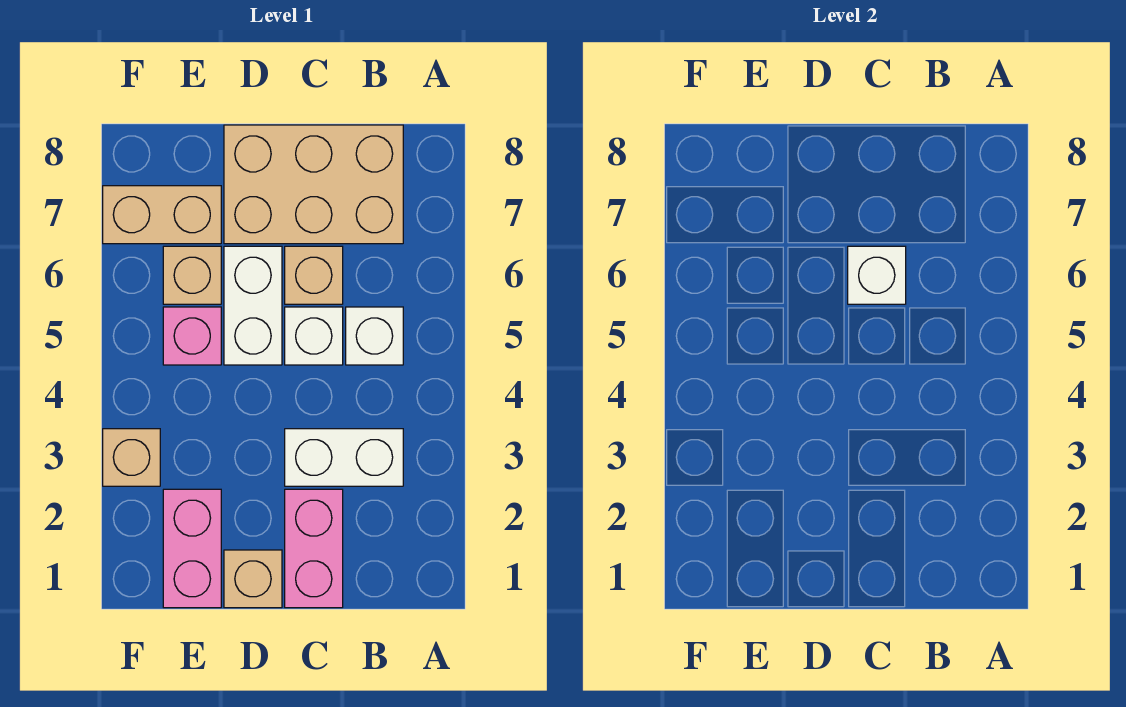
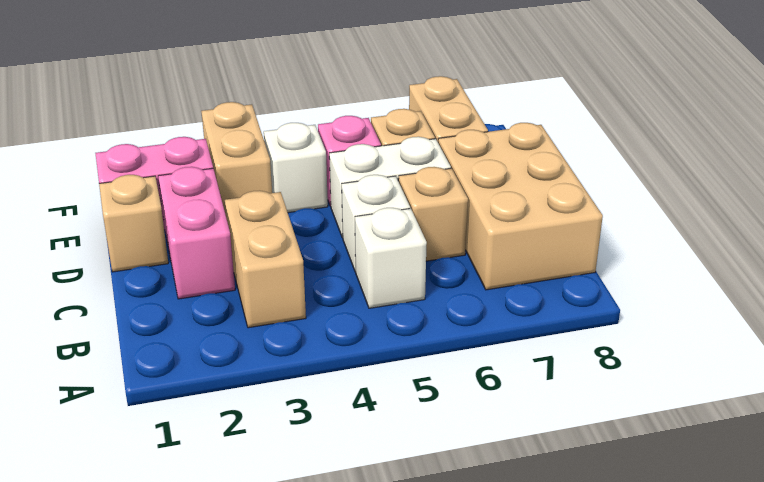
white brick B3:C3 level 1 -> tan brick B3:C3 level 1
pink brick C1:C2 level 1 -> pink brick C2:D2 level 1
white brick C6 level 2 -> white brick E4 level 1
tan brick F3 level 1 -> tan brick E3:F3 level 1

